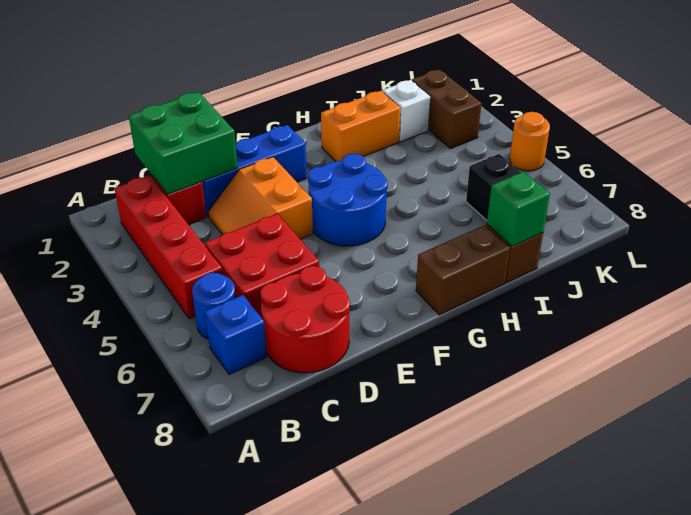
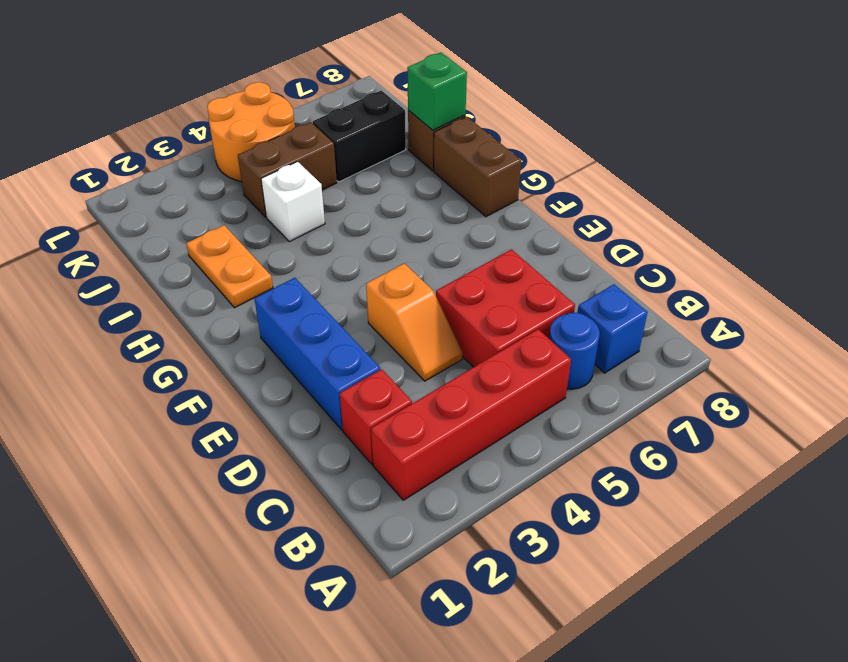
green brick C1:D2 level 2 -> none
red round brick C7:D8 level 1 -> none
orange slope D3:E4 level 1 top E -> orange slope D4:E4 level 1 top E
blue round brick F4:G5 level 1 -> none
orange brick H2:I2 level 1 -> orange plate H2:I2 level 1
white brick J2 level 1 -> white brick I4 level 1
brown brick K2:K3 level 1 -> brown brick J4:J5 level 1
orange round brick L5 level 1 -> orange round brick K4:L5 level 1

